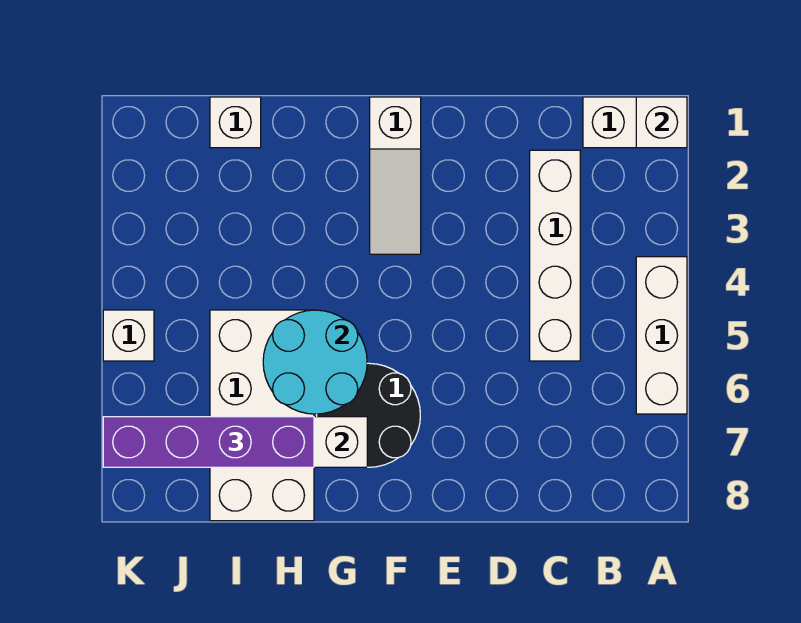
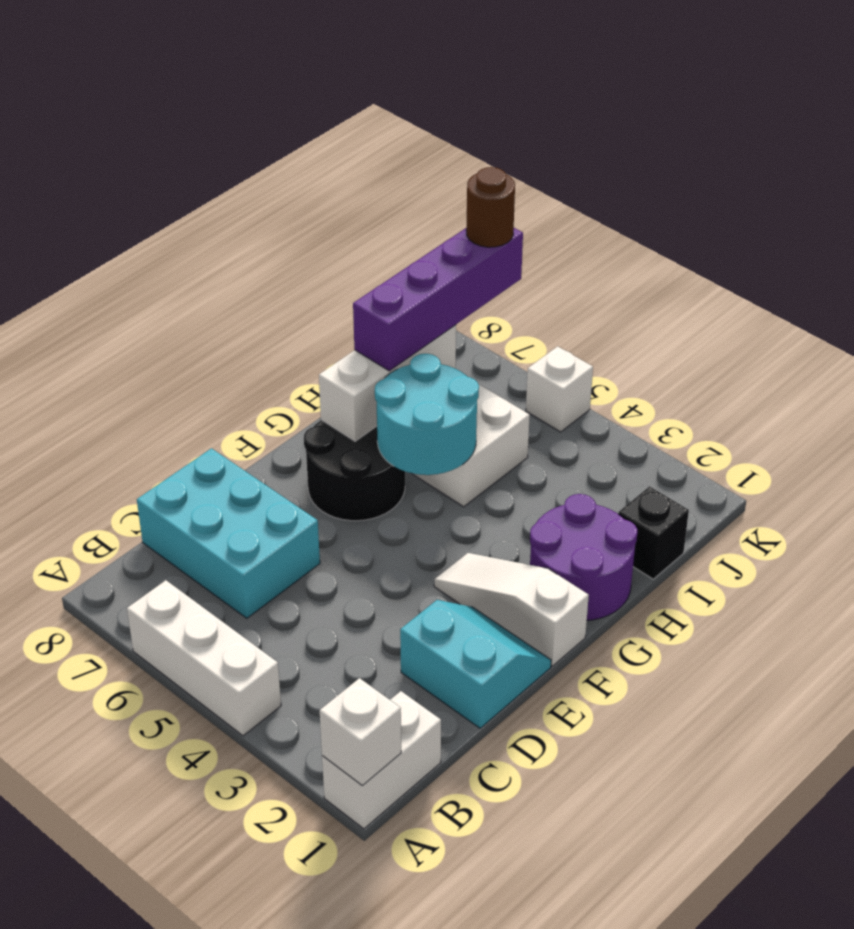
white brick C2:C5 level 1 -> none
none -> cyan brick C6:D8 level 1
none -> cyan slope D1:E2 level 1 top D
none -> purple round brick G1:H2 level 1
white brick I1 level 1 -> black brick I1 level 1
none -> brown round brick K7 level 4

